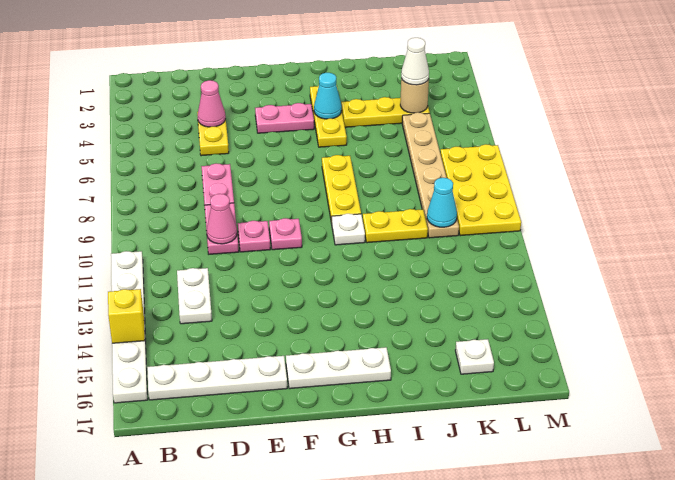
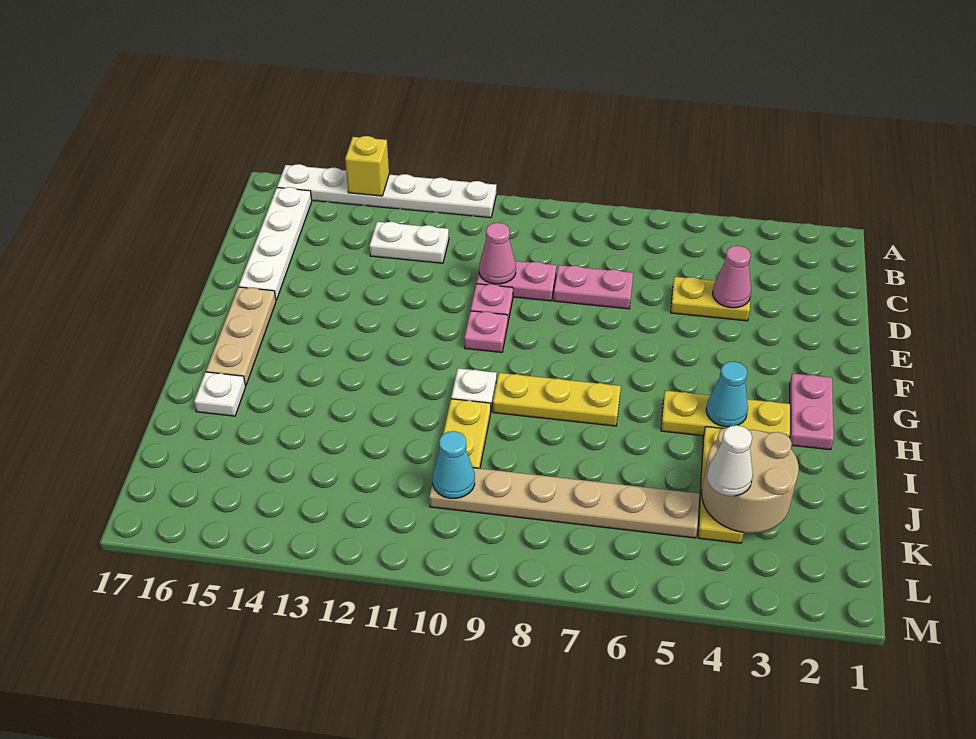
pink plate F4:G4 level 1 -> pink plate G2:H2 level 1
white plate F16:H16 level 1 -> tan plate F16:H16 level 1
tan round brick K4 level 2 -> tan round brick J3:K4 level 2
white plate K16 level 1 -> white plate I16 level 1
yellow plate L7:M10 level 1 -> none

